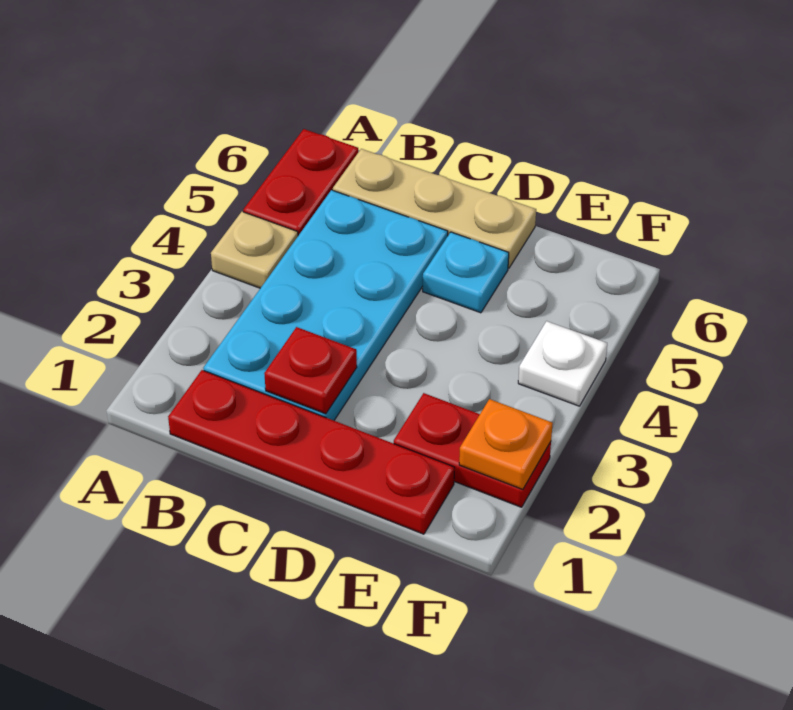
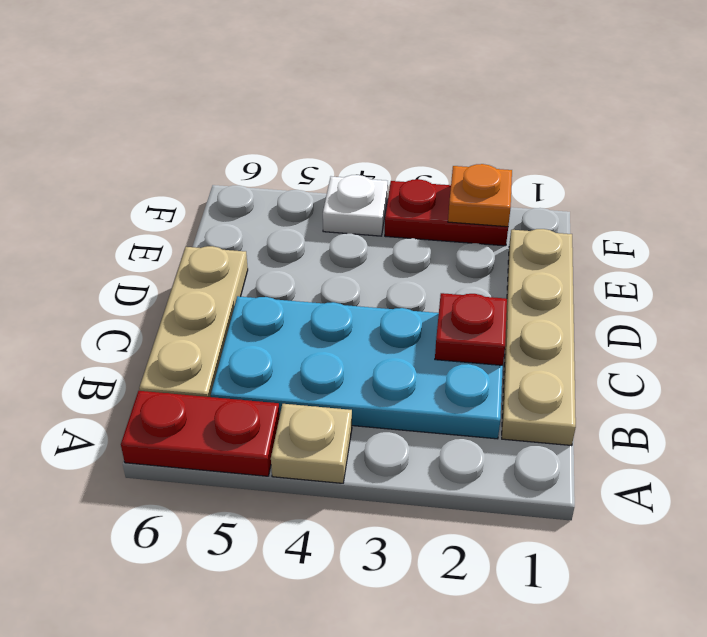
red plate B1:E1 level 1 -> tan plate B1:E1 level 1
cyan plate D5 level 1 -> none
red plate E2:F2 level 1 -> red plate F2:F3 level 1

